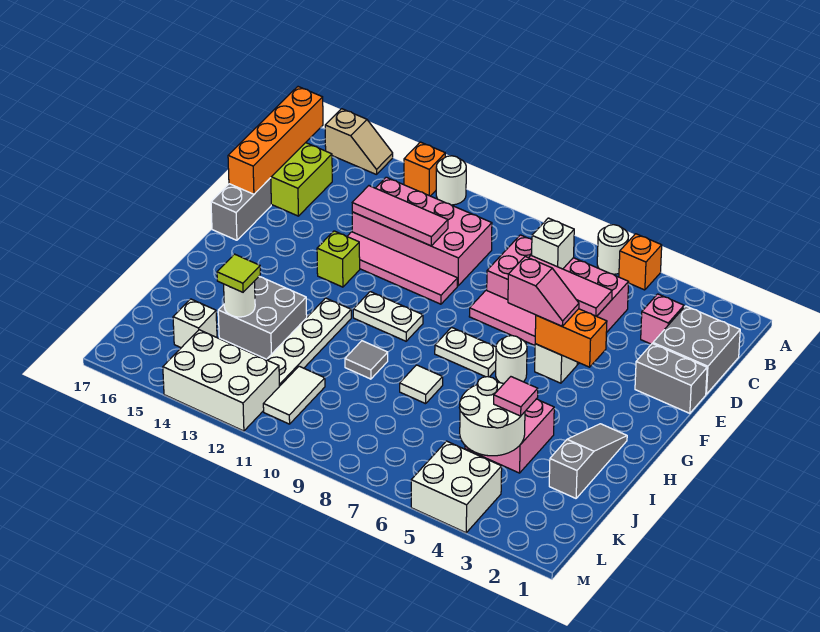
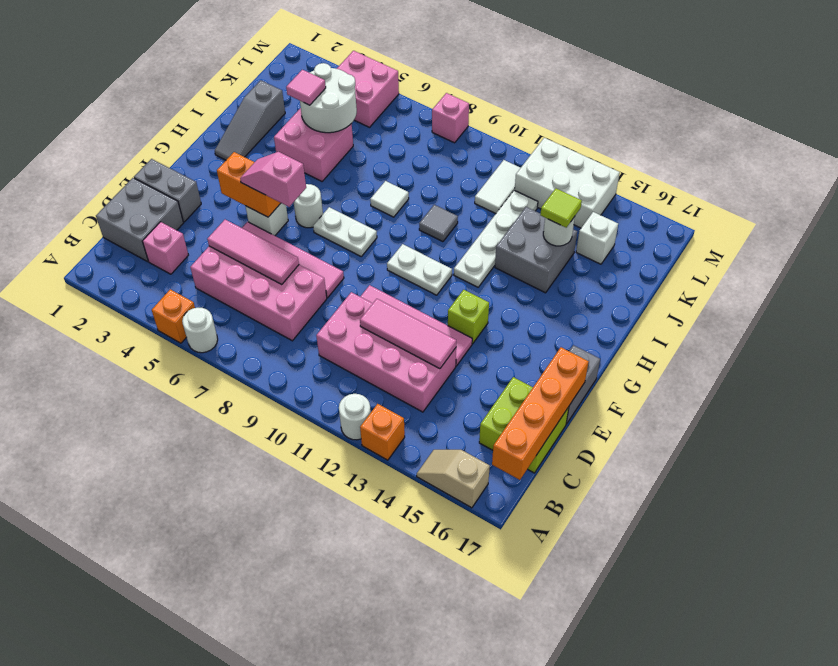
white brick C7 level 2 -> none
white brick L4:M5 level 1 -> pink brick L4:M5 level 1
none -> pink brick M8 level 1

